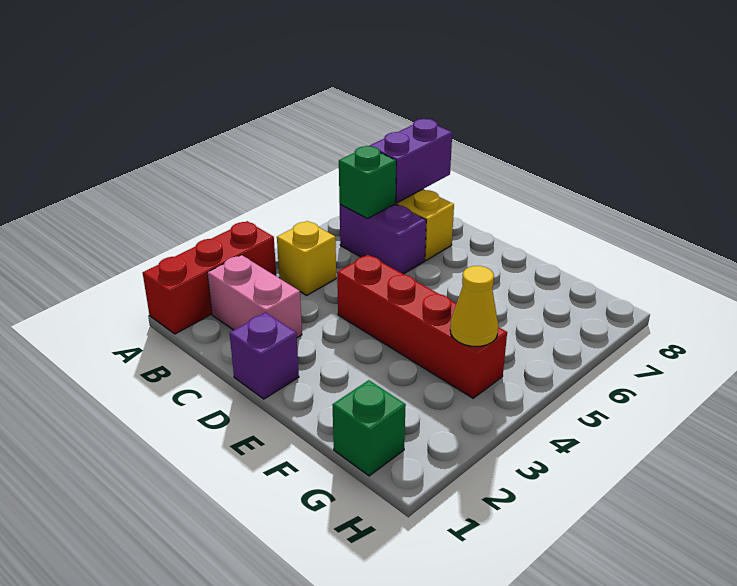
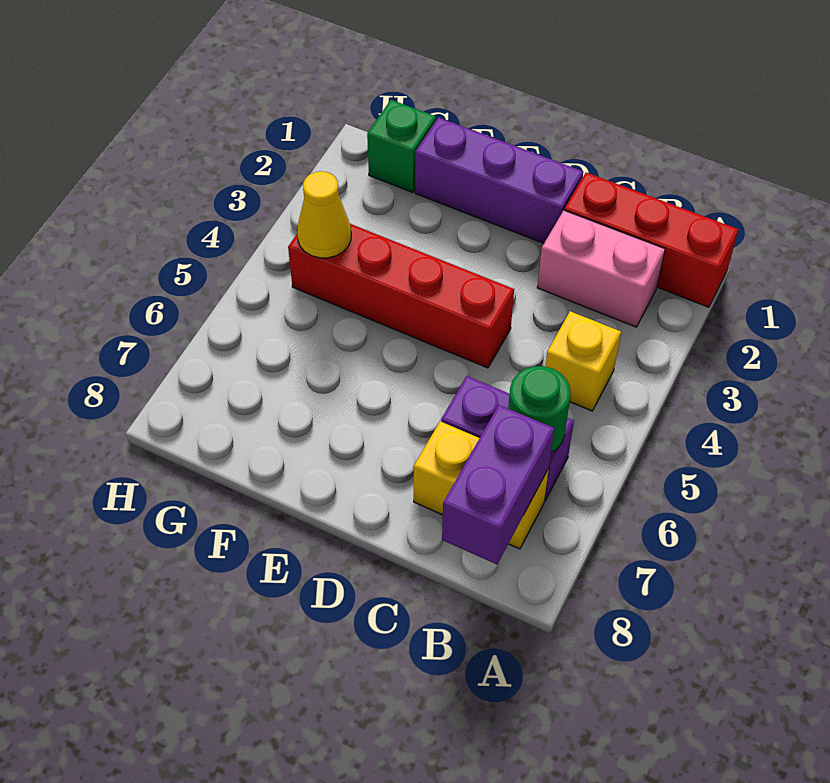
red brick A1:A3 level 1 -> red brick A1:C1 level 1
green brick B6 level 2 -> green round brick B6 level 2
purple brick D1 level 1 -> purple brick D1:F1 level 1

